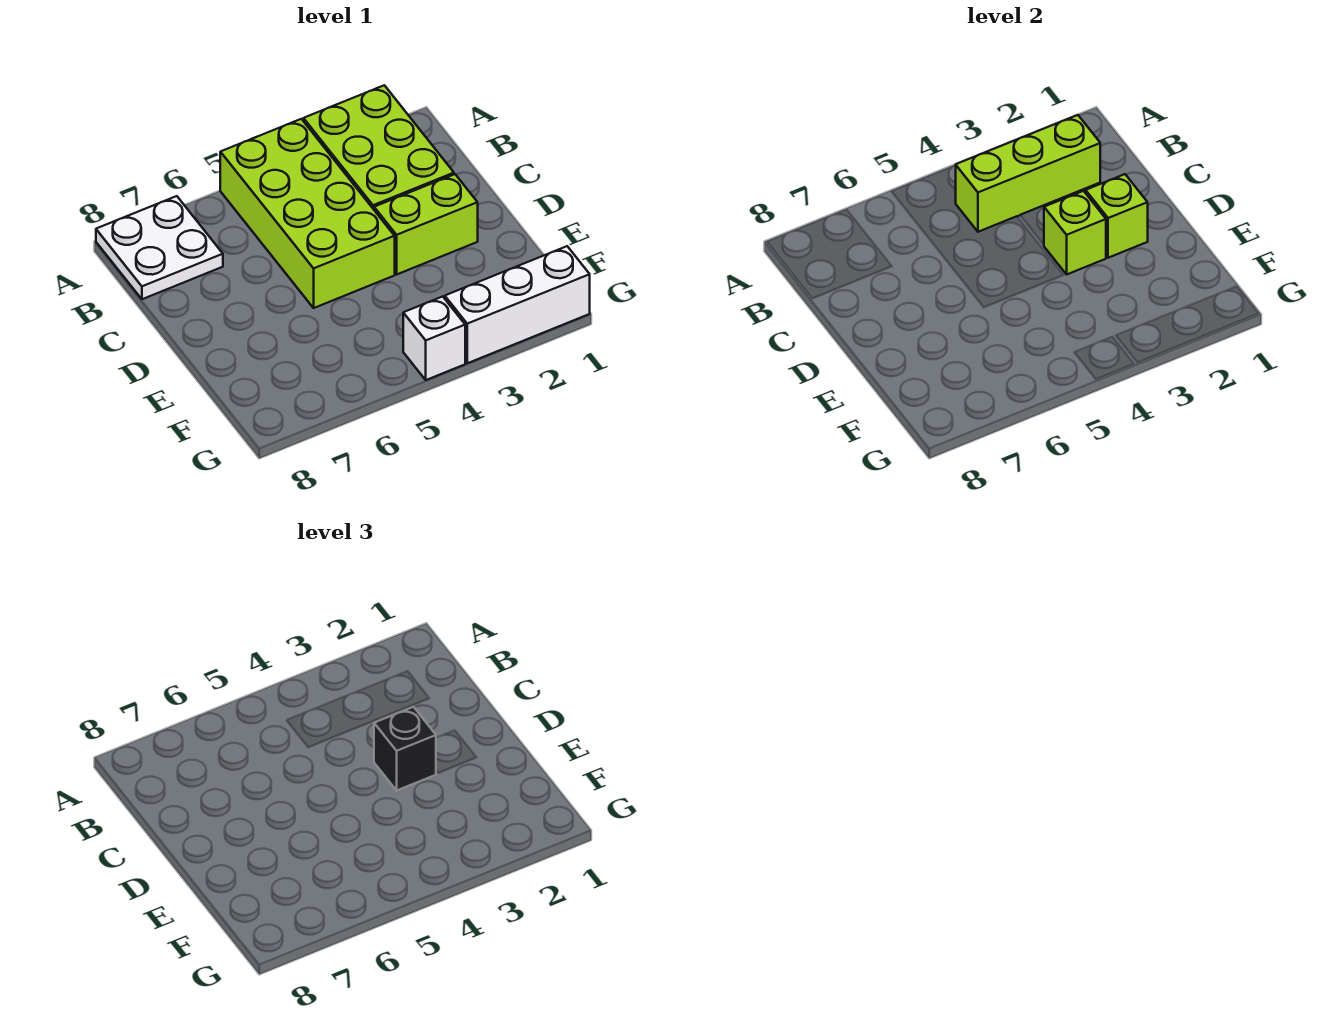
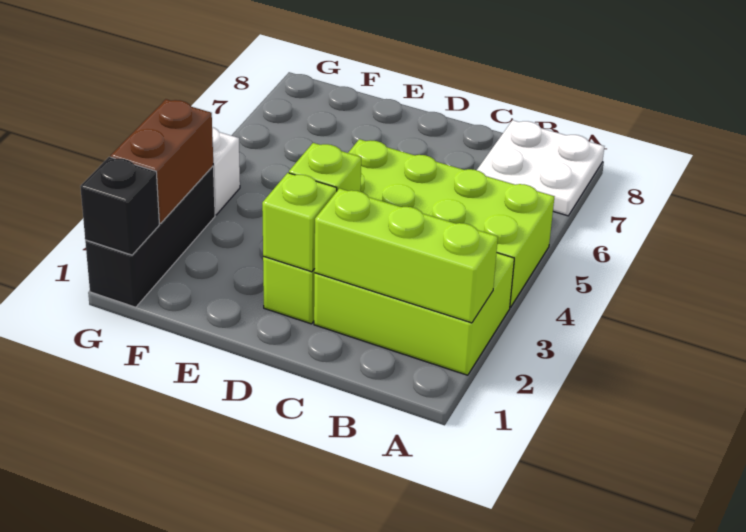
lime brick B2:B4 level 2 -> lime brick A2:C2 level 2
black brick D3 level 3 -> black brick G1 level 2
white brick G1:G3 level 1 -> black brick G1:G3 level 1
none -> brown brick G2:G3 level 2

